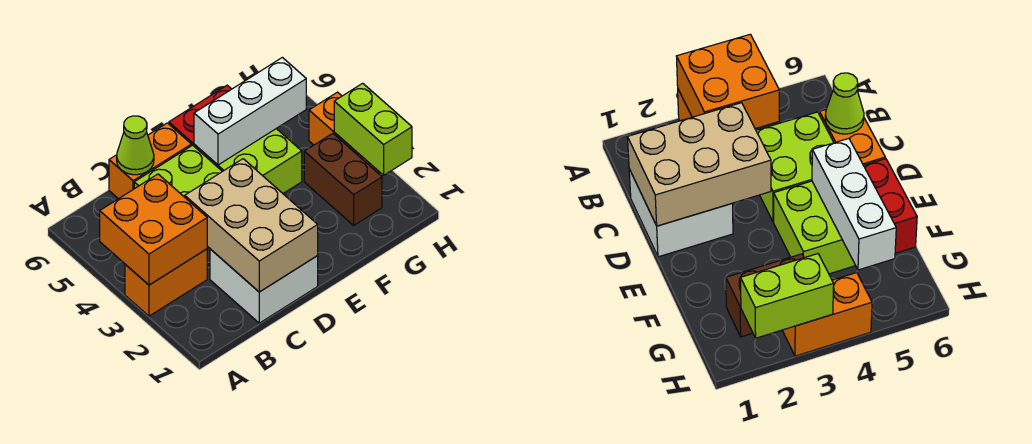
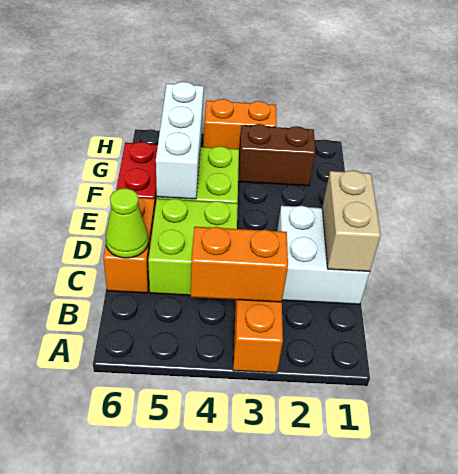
orange brick A3:B4 level 2 -> orange brick B3:B4 level 2
tan brick C1:D3 level 2 -> tan brick C1:D1 level 2
lime brick H2:H3 level 2 -> none

